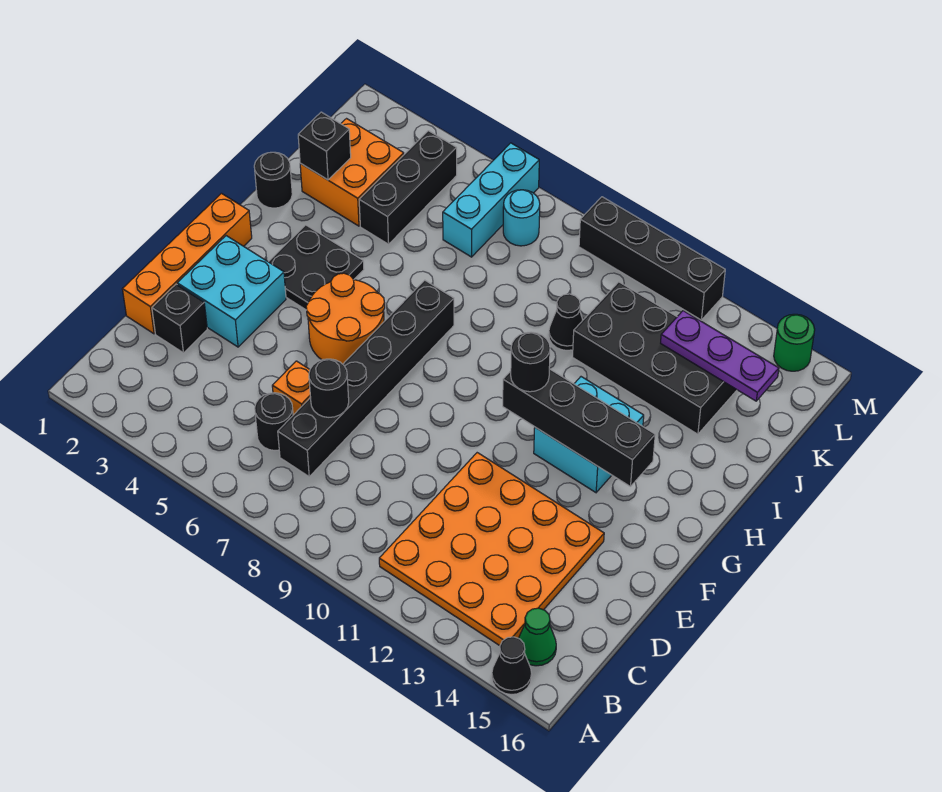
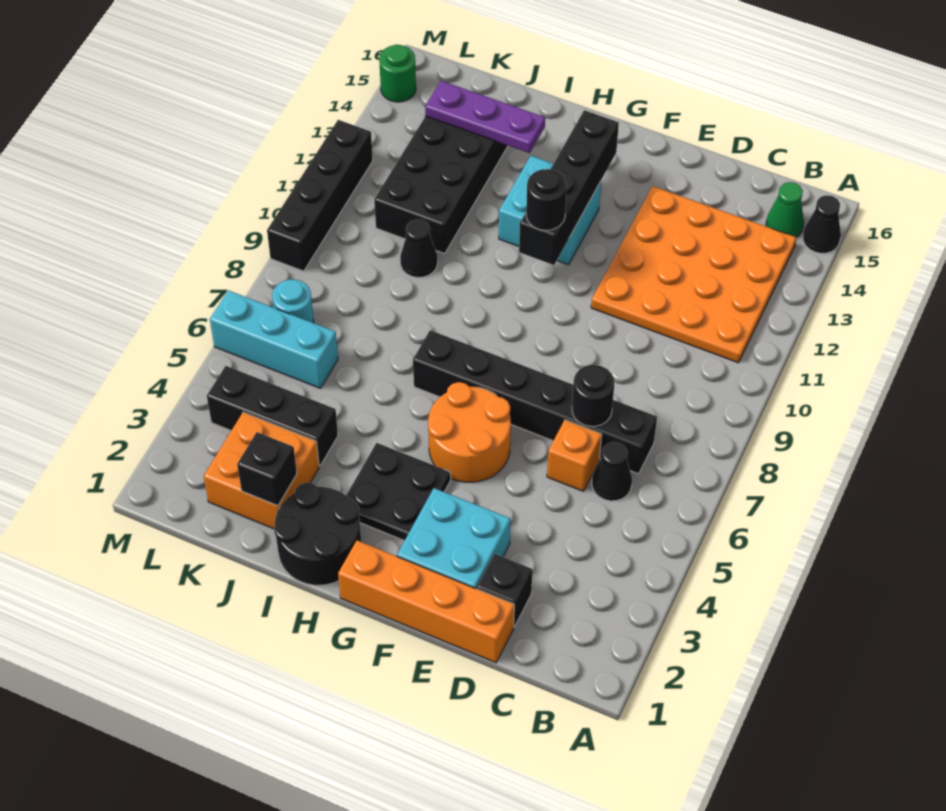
black round brick C6 level 1 -> black cone C6 level 1
black round brick I1 level 1 -> black round brick H1:I2 level 1
purple plate K13:K15 level 2 -> purple plate I14:K14 level 2

